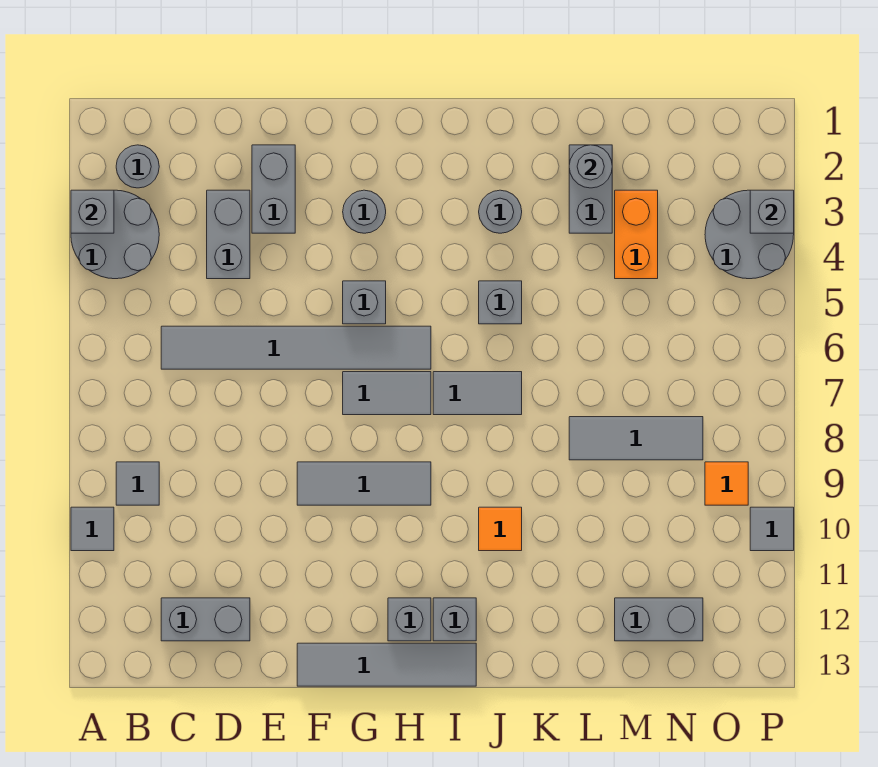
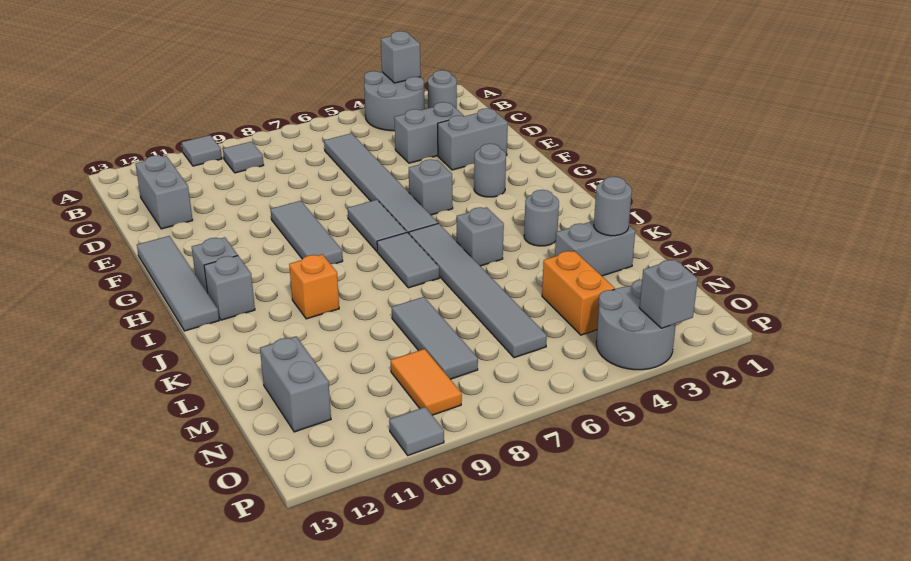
none -> grey tile I6:N6 level 1
orange tile J10 level 1 -> orange brick J10 level 1
orange brick M3:M4 level 1 -> orange brick M4:N4 level 1
orange tile O9 level 1 -> orange tile N9:O9 level 1

